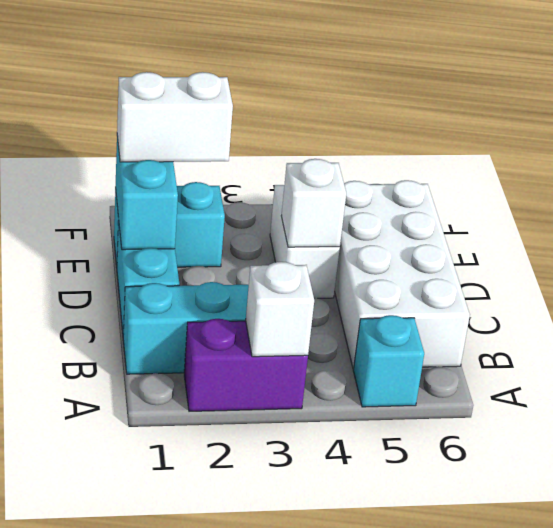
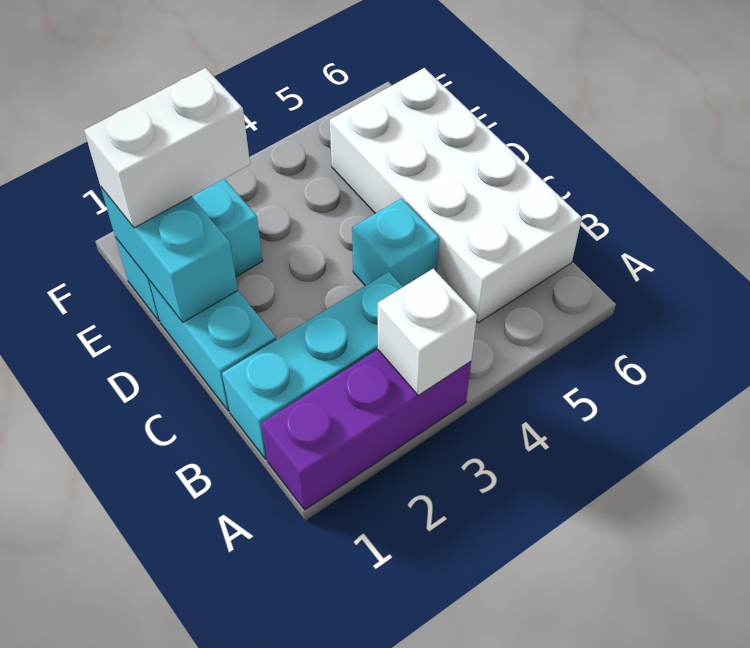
purple brick A2:A3 level 1 -> purple brick A1:A3 level 1
cyan brick A5 level 1 -> cyan brick C4 level 1
white brick D4:E4 level 1 -> none
white brick D4 level 2 -> none

